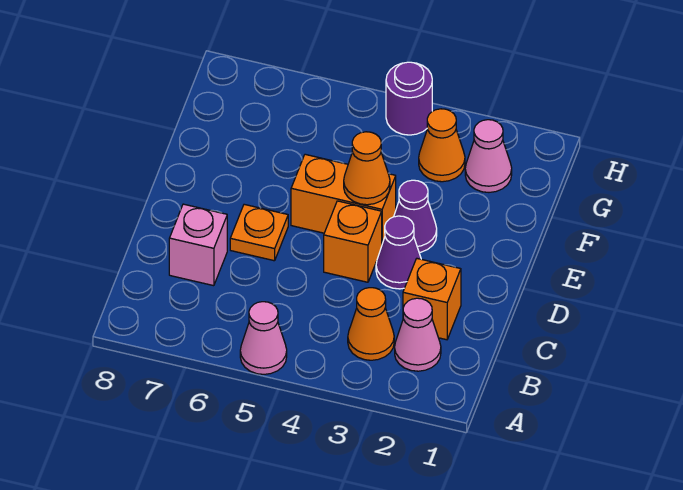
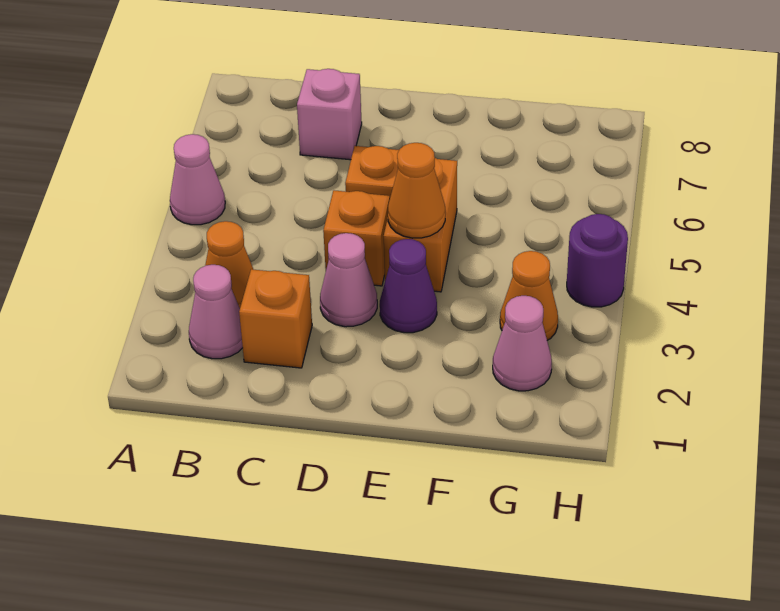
purple cone D3 level 1 -> pink cone D3 level 1

